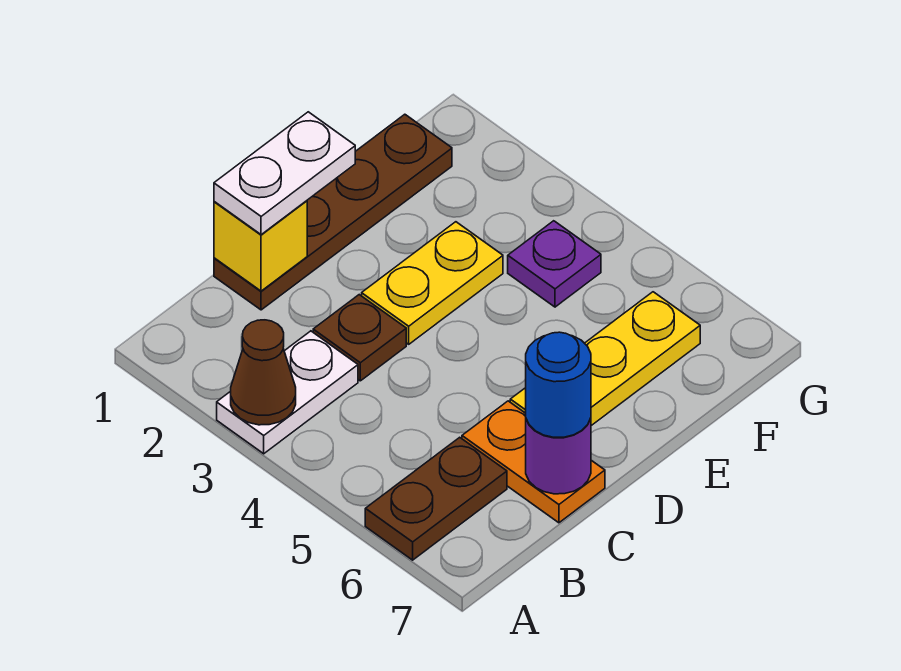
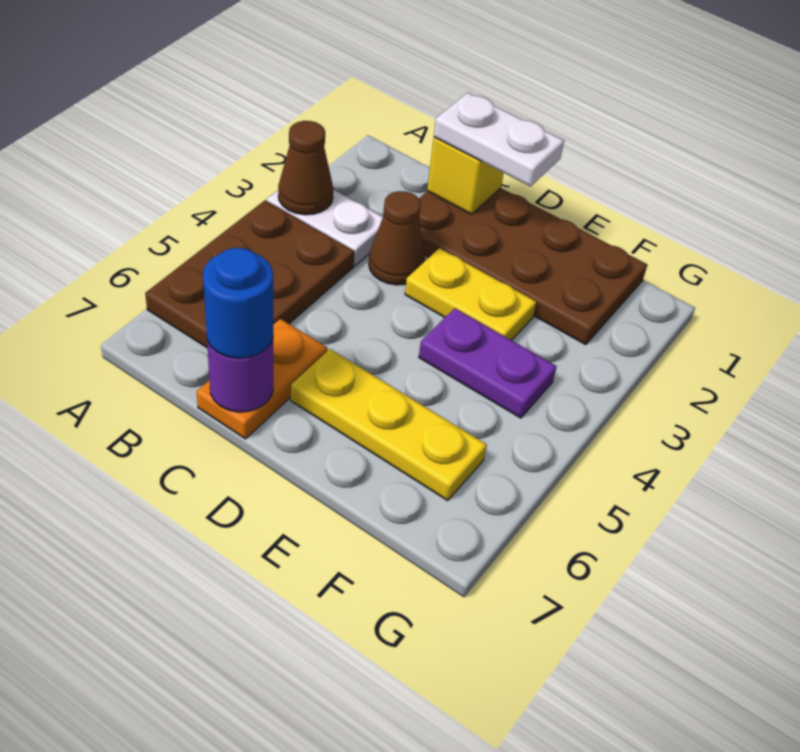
brown plate A6:B6 level 1 -> brown plate A4:B6 level 1
brown plate C1:F1 level 1 -> brown plate C1:F2 level 1
brown plate C3 level 1 -> brown cone C3 level 1
purple plate F4 level 1 -> purple plate E4:F4 level 1

